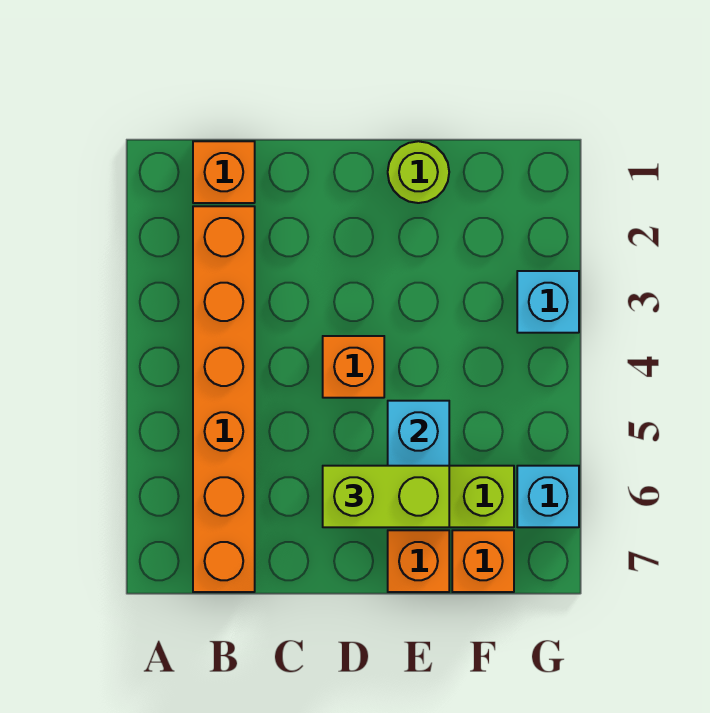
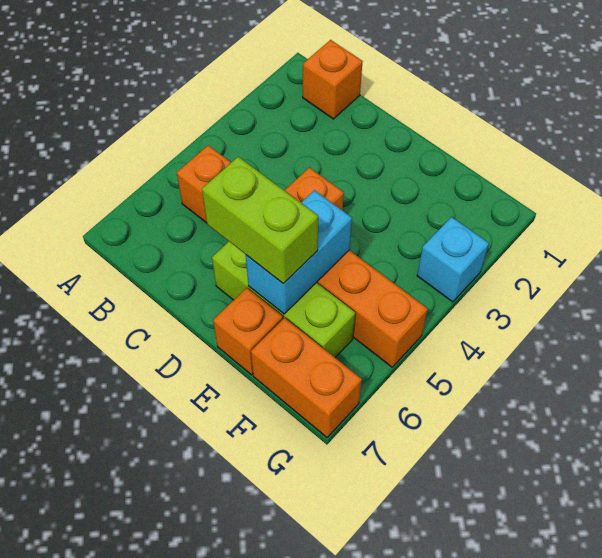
orange brick B2:B7 level 1 -> orange brick B5:G5 level 1
lime round brick E1 level 1 -> none
orange brick F7 level 1 -> orange brick F7:G7 level 1
cyan brick G6 level 1 -> none

